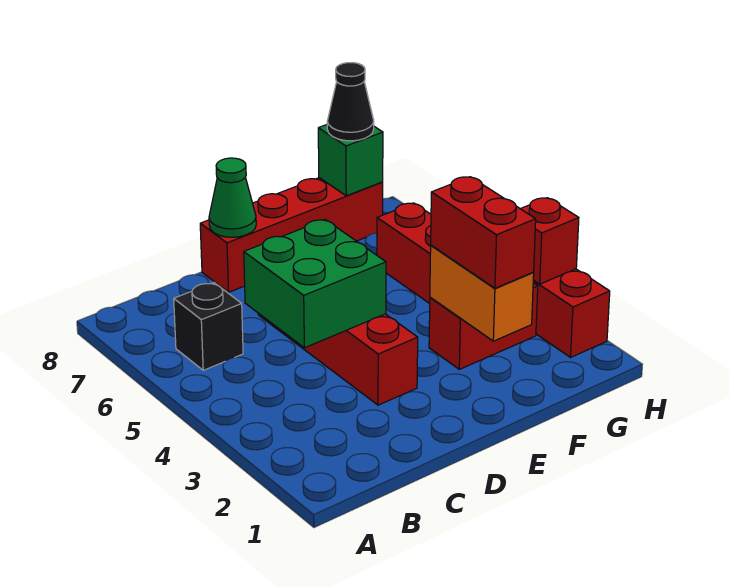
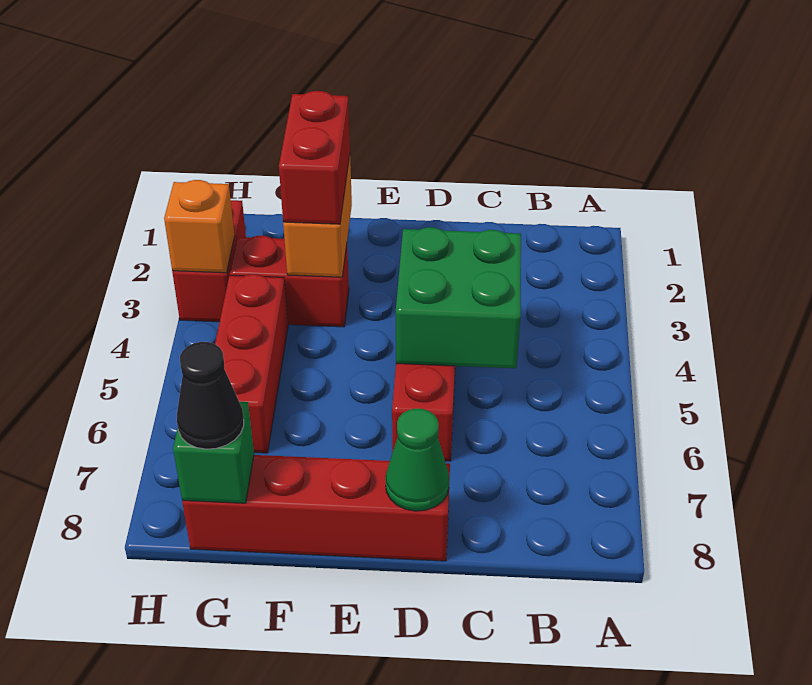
black brick B6 level 1 -> none
red brick H3 level 2 -> orange brick H3 level 2

